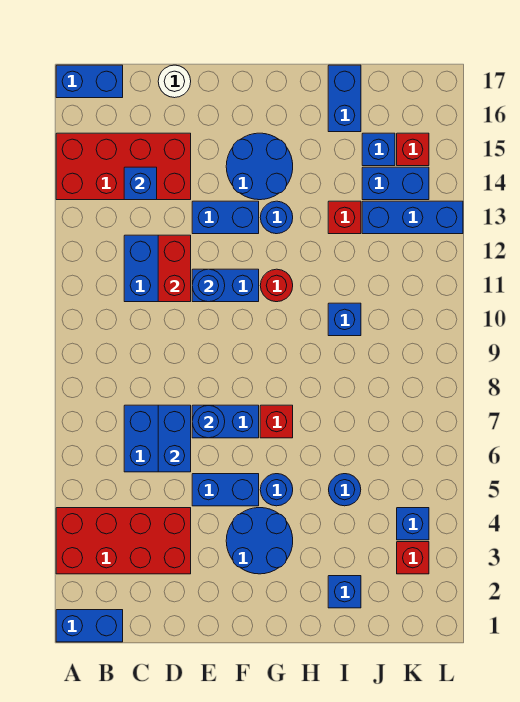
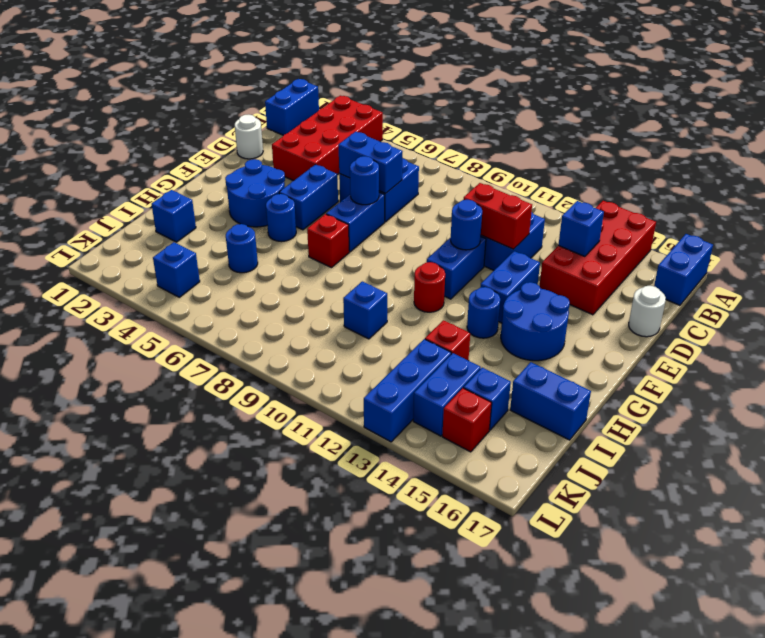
none -> white round brick D1 level 1
red brick K3 level 1 -> none

